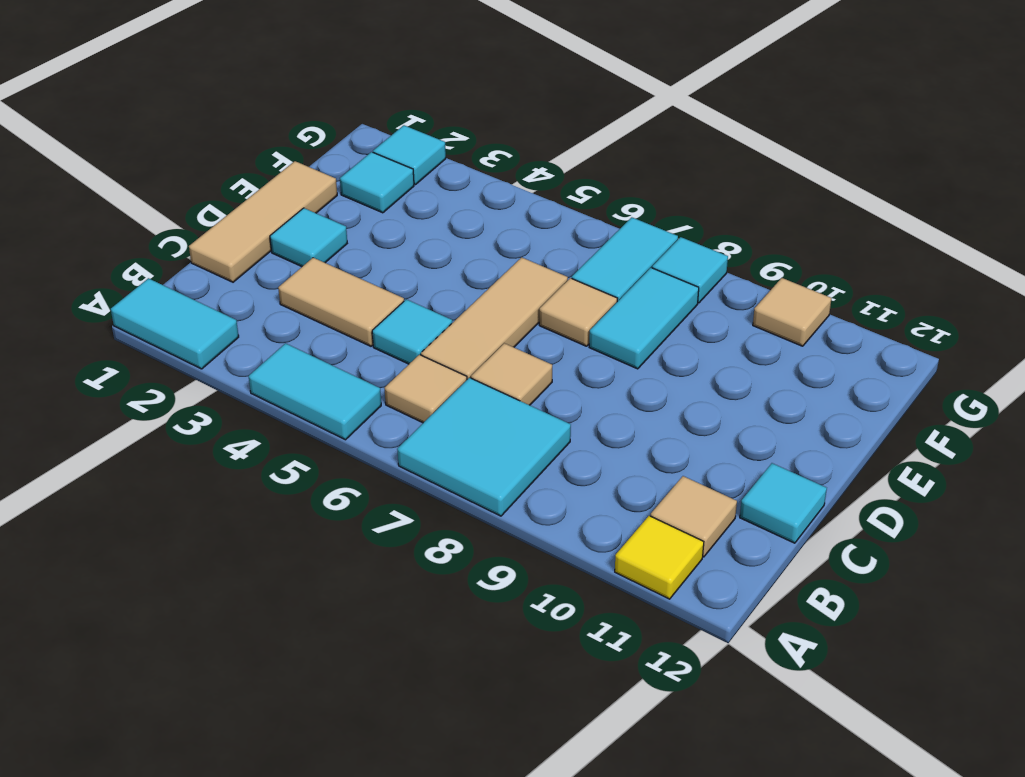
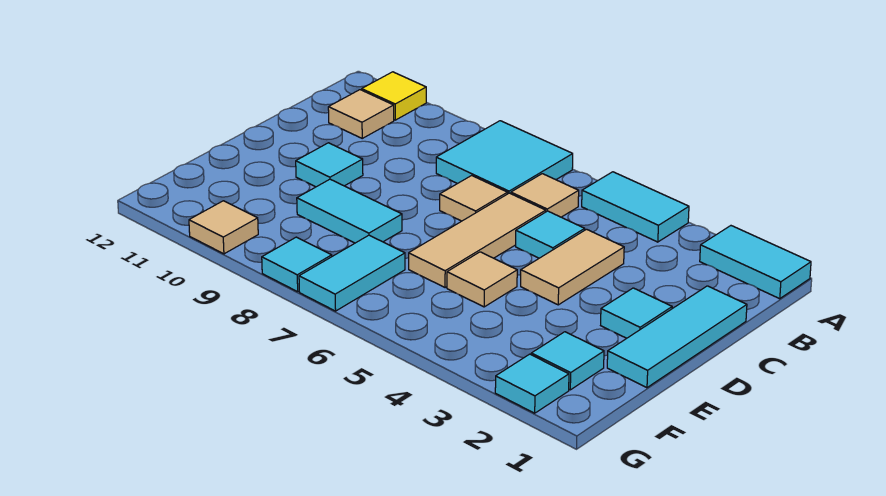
tan tile C1:E1 level 1 -> cyan tile C1:E1 level 1
tan tile C3:C4 level 1 -> tan tile C4:D4 level 1
cyan tile C12 level 1 -> cyan tile D10 level 1
tan tile E7 level 1 -> tan tile E5 level 1
cyan tile E8:F8 level 1 -> cyan tile E8:E9 level 1

